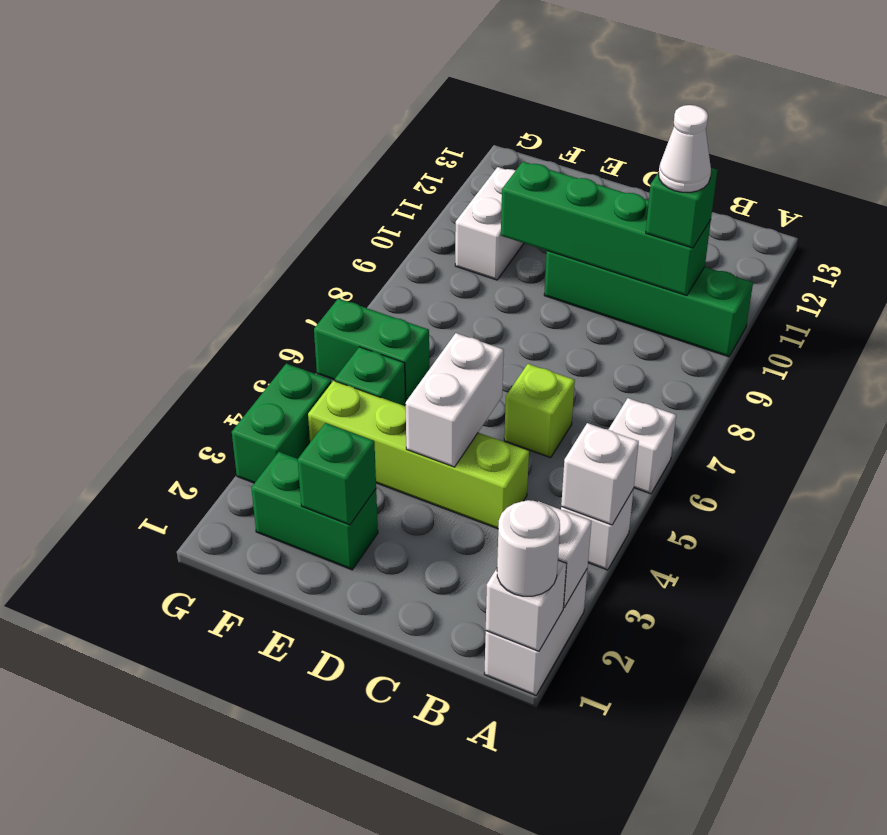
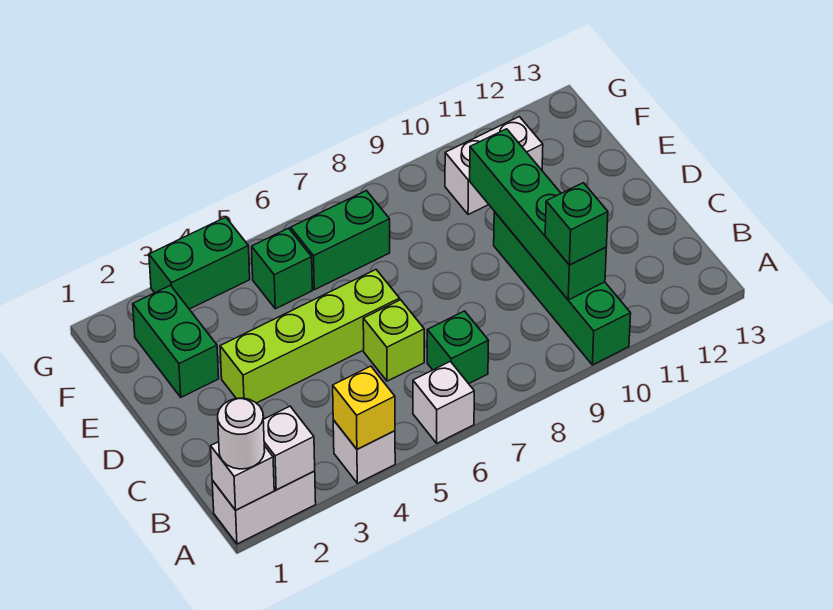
white brick A4 level 2 -> yellow brick A4 level 2
white cone B10 level 4 -> none
lime brick C4:F4 level 1 -> lime brick D3:D6 level 1
white brick D4:D5 level 2 -> none
green brick E2 level 2 -> green brick B7 level 1
green brick F6:G6 level 1 -> green brick F6:F7 level 1

